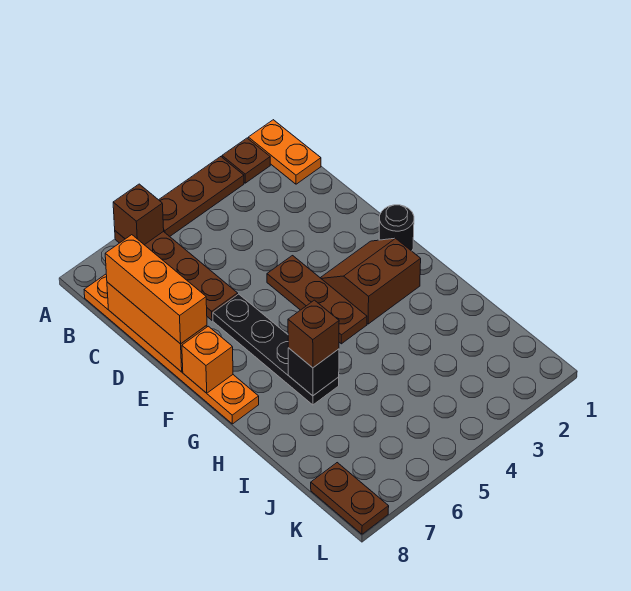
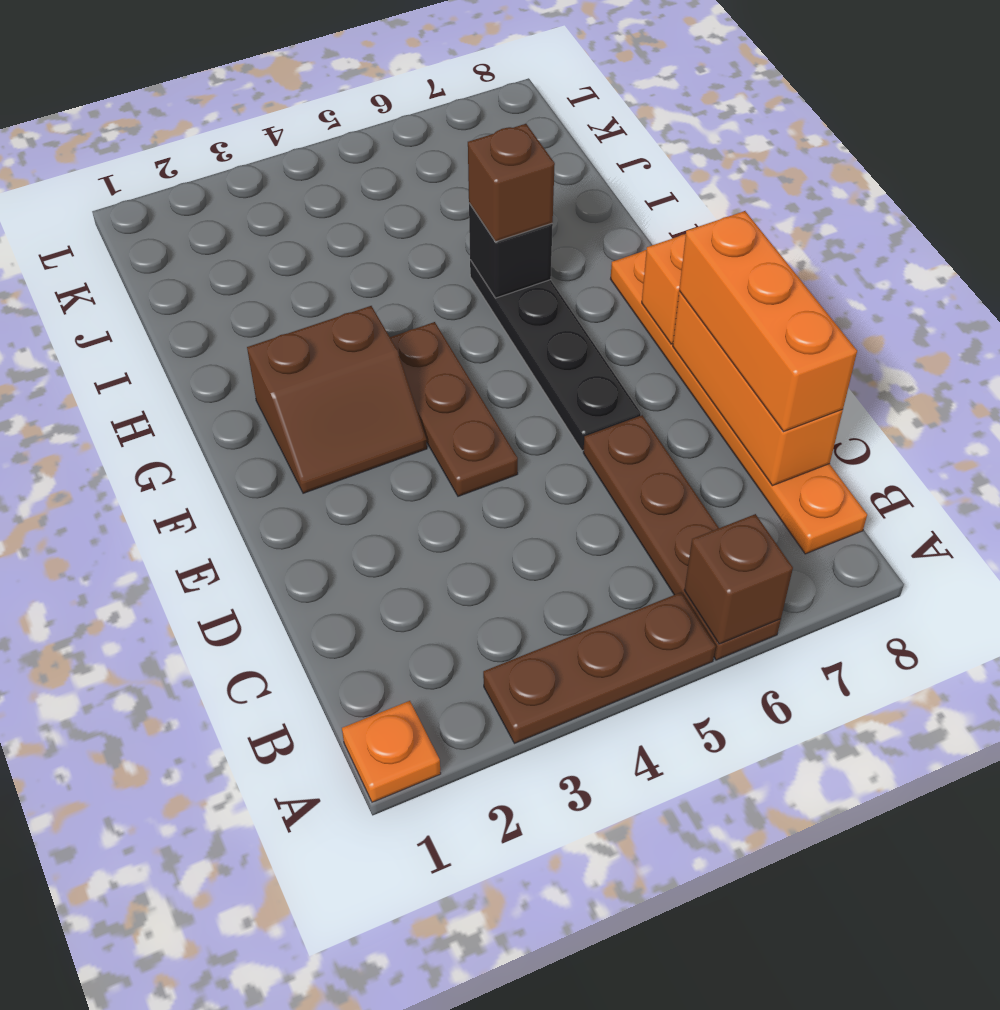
orange plate A1:B1 level 1 -> orange plate A1 level 1
brown plate A2 level 1 -> none
black round brick F1 level 1 -> none
brown plate K8:L8 level 1 -> none

